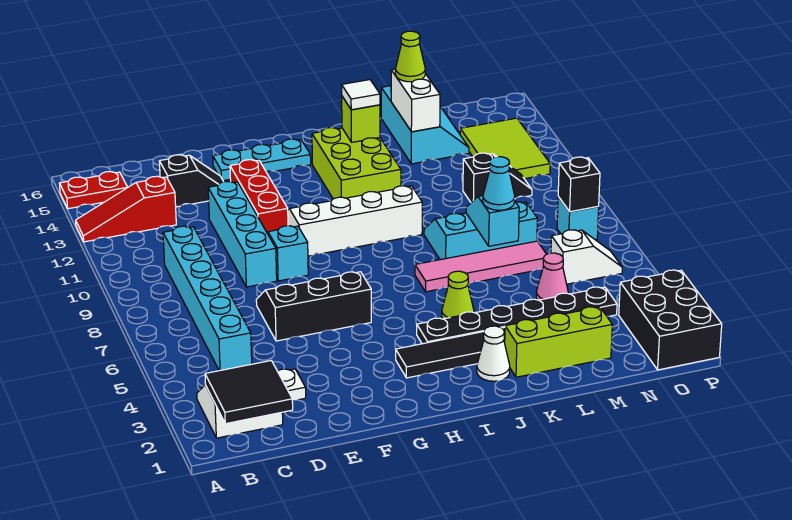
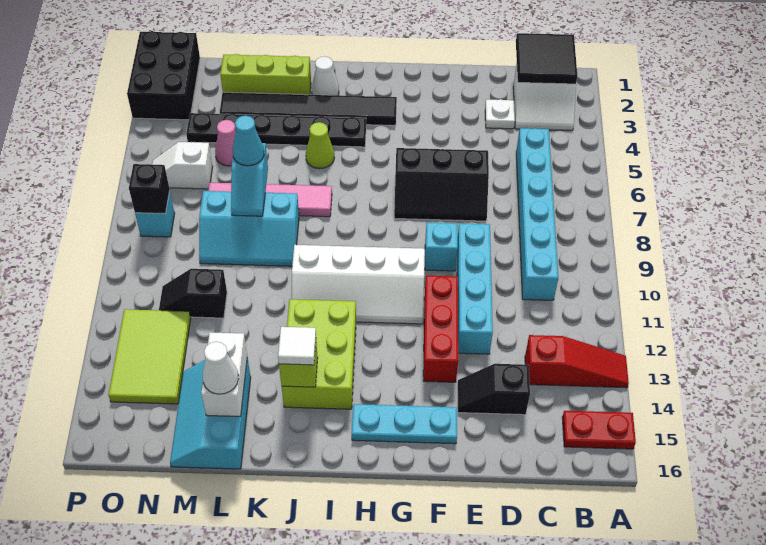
lime cone L15 level 3 -> white cone L15 level 3

